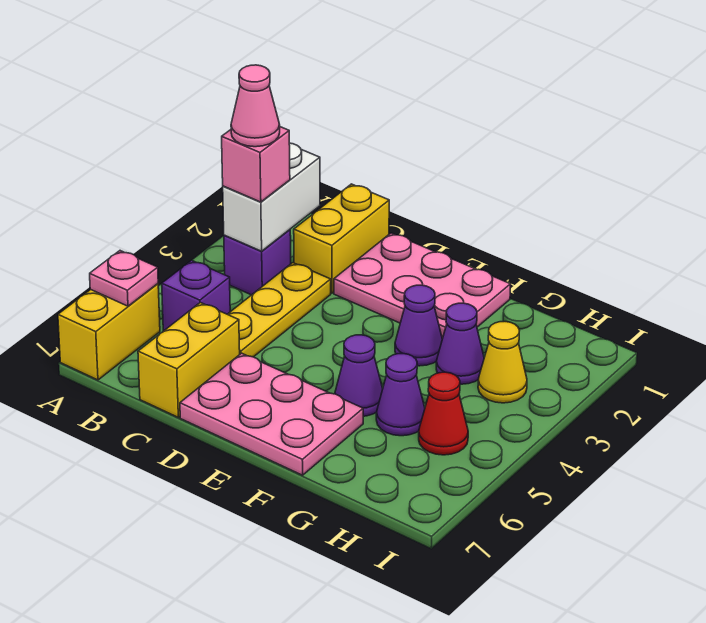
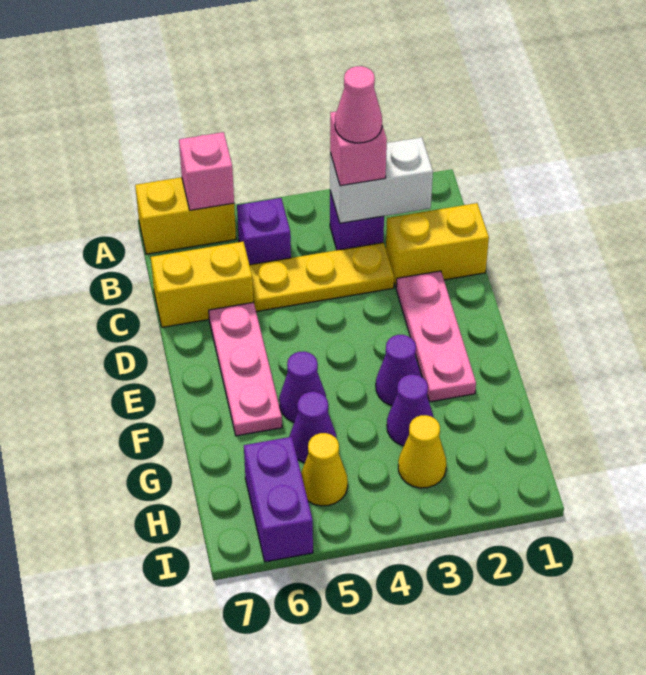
pink plate A6 level 2 -> pink brick A6 level 2
pink plate D1:F2 level 1 -> pink plate D2:F2 level 1
pink plate D6:F7 level 1 -> pink plate D6:F6 level 1
red cone H5 level 1 -> yellow cone H5 level 1
none -> purple brick H6:I6 level 1

